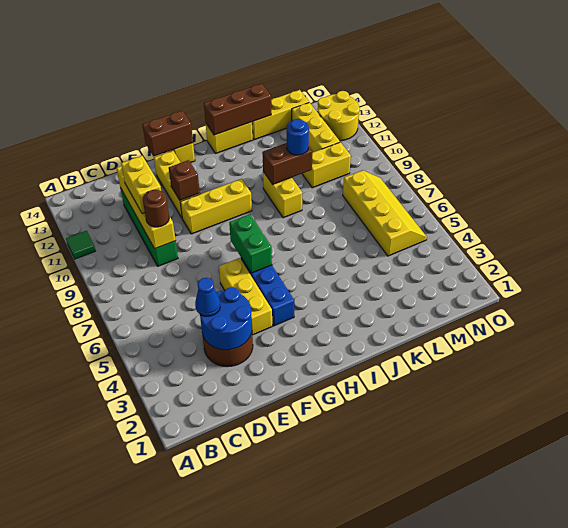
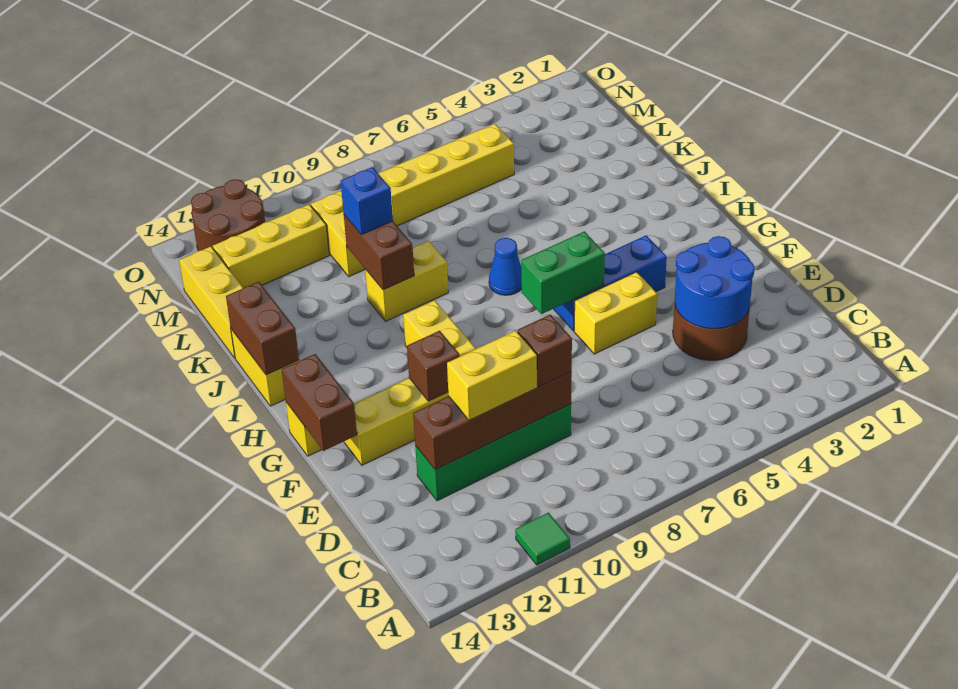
blue cone D4 level 3 -> blue cone I7 level 1
yellow brick D9:D12 level 2 -> brown brick D9:D12 level 2
brown round brick D9 level 3 -> brown brick D9 level 3
yellow brick F4:F6 level 1 -> yellow brick F5:F6 level 1
brown brick I14:K14 level 2 -> brown brick I14:J14 level 2
blue round brick K10 level 3 -> blue brick K10 level 3
yellow round brick N12:O13 level 1 -> brown round brick N12:O13 level 1

